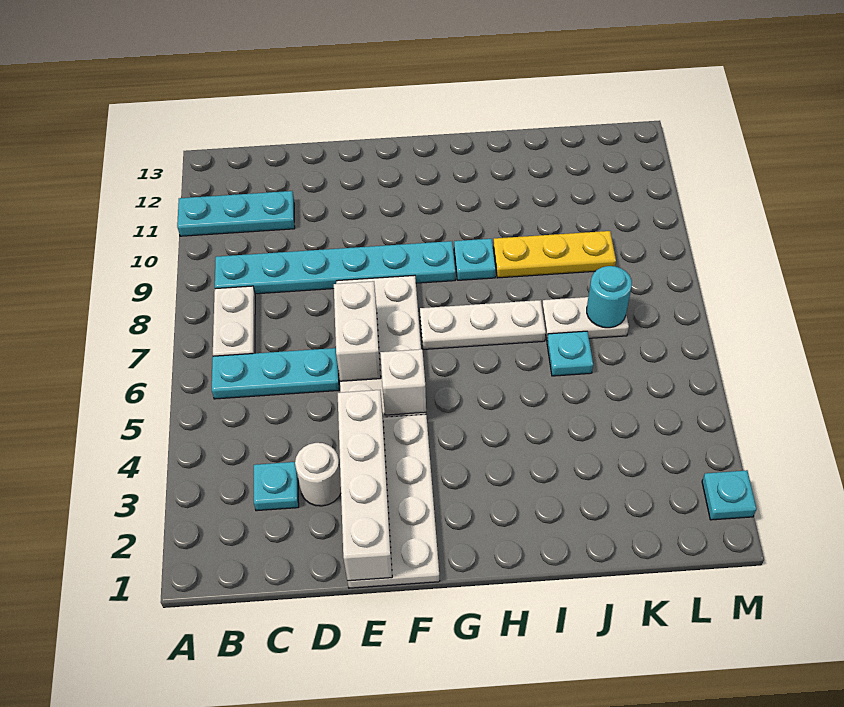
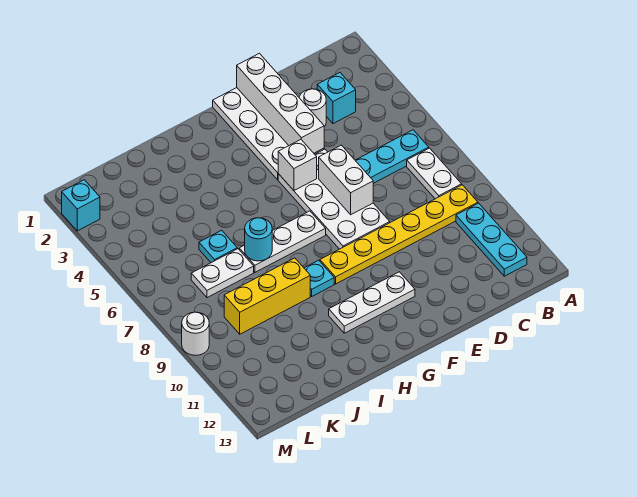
cyan plate A11:C11 level 1 -> cyan plate B10:B12 level 1
cyan plate B9:G9 level 1 -> yellow plate B9:G9 level 1
cyan plate C3 level 1 -> cyan brick C3 level 1
none -> white plate F11:H11 level 1
yellow plate I9:K9 level 1 -> yellow brick I9:K9 level 1
cyan round brick K7 level 2 -> cyan round brick I7 level 2
cyan plate M2 level 1 -> cyan brick M2 level 1
none -> white round brick M9 level 1

